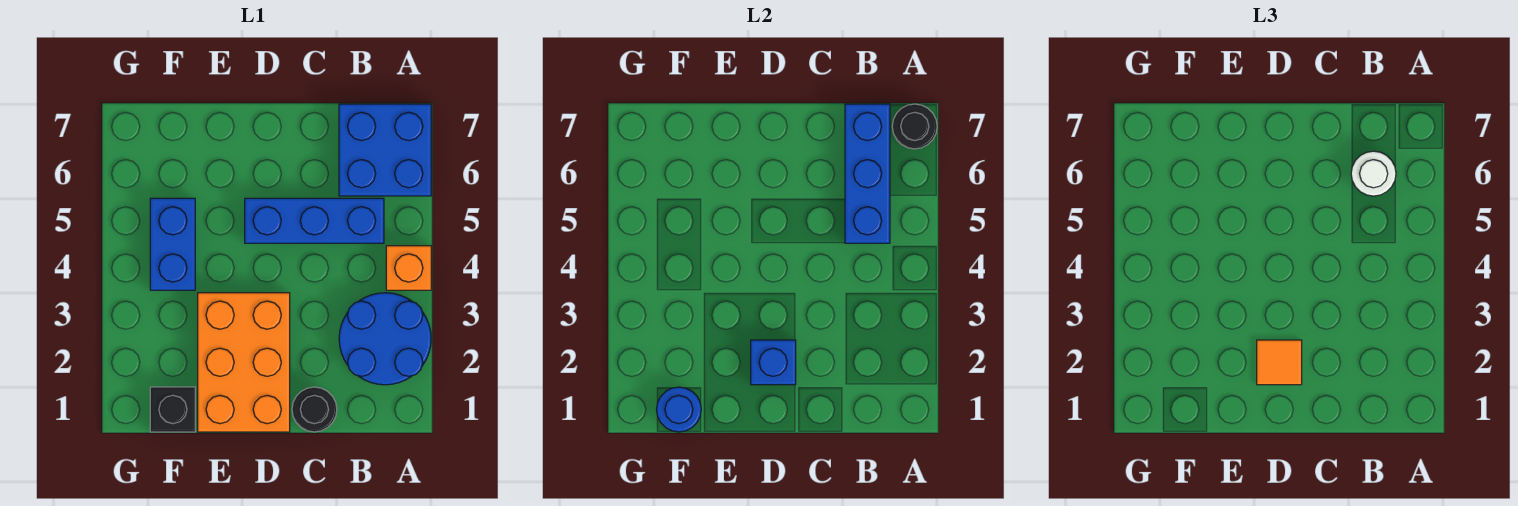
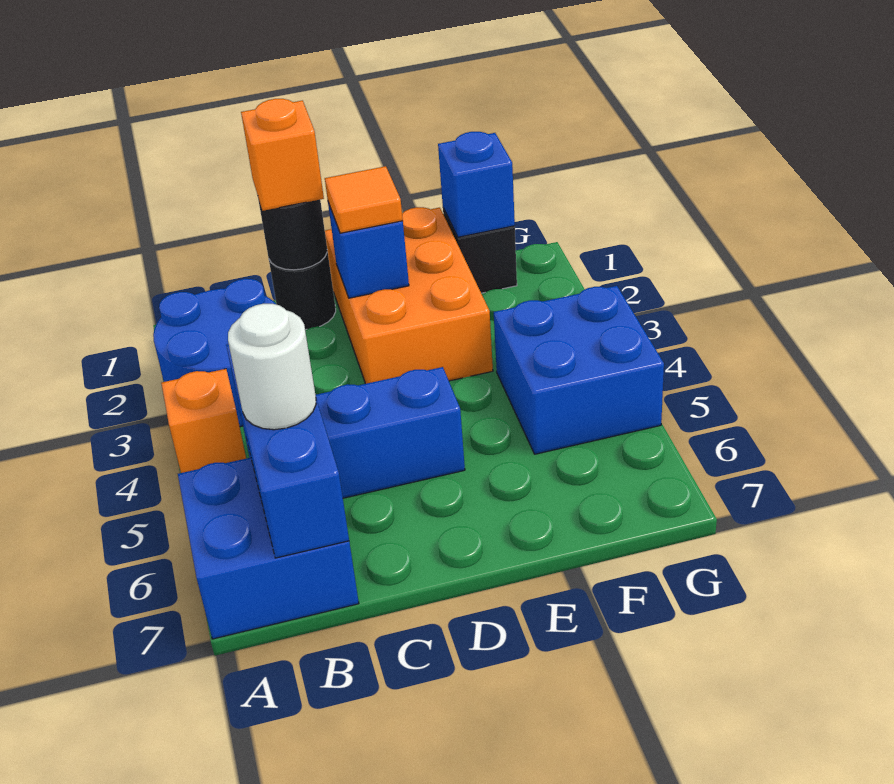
black round brick A7 level 2 -> black round brick C1 level 2
none -> orange brick C1 level 3
blue round brick F1 level 2 -> blue brick F1 level 2
blue brick F4:F5 level 1 -> blue brick F4:G5 level 1

